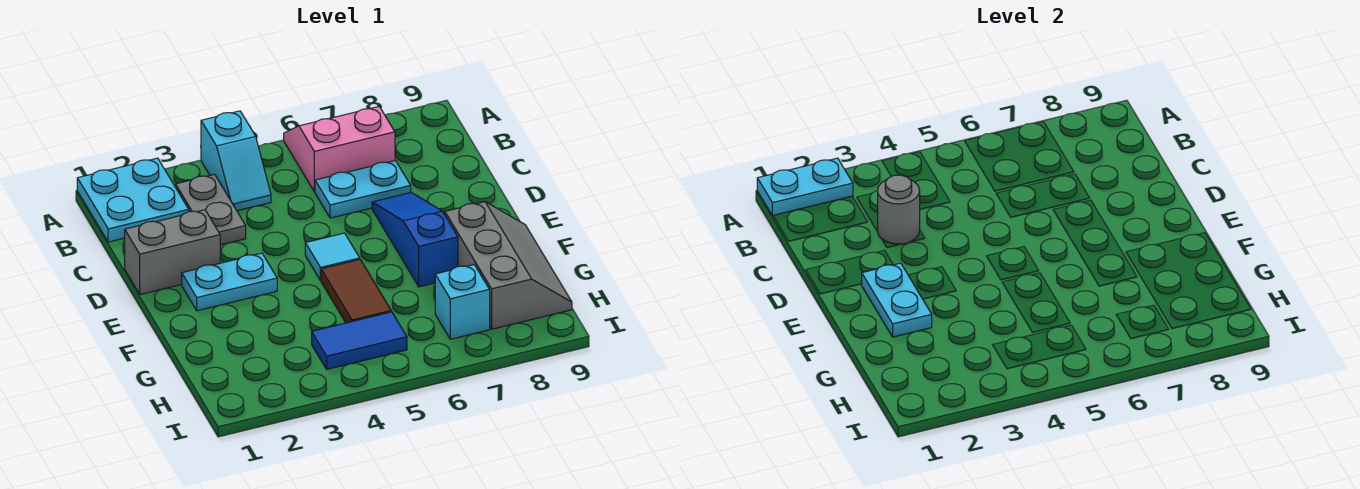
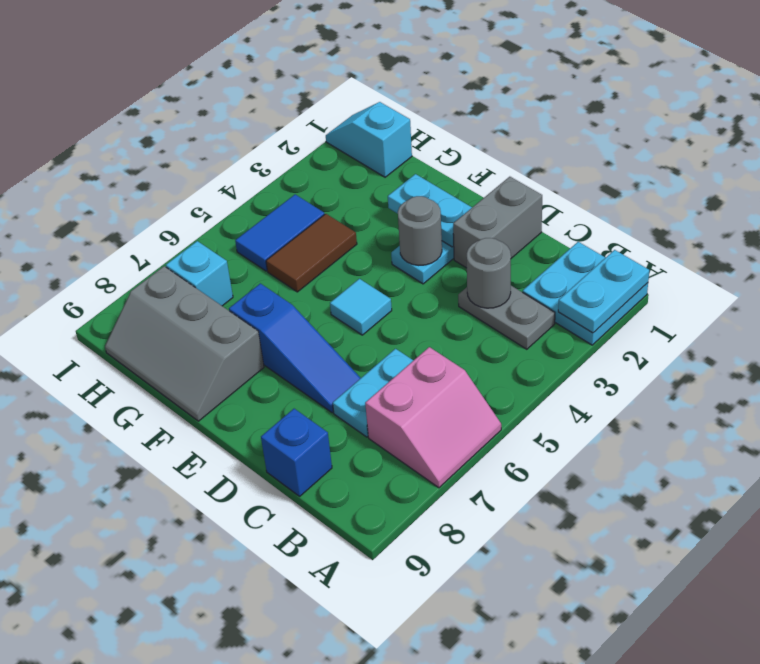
cyan slope A4:B4 level 1 top A -> cyan slope H1:I1 level 1 top H
none -> blue brick C9 level 1
none -> grey round brick E3 level 2
brown tile F5:G5 level 1 -> brown tile G4:G5 level 1

